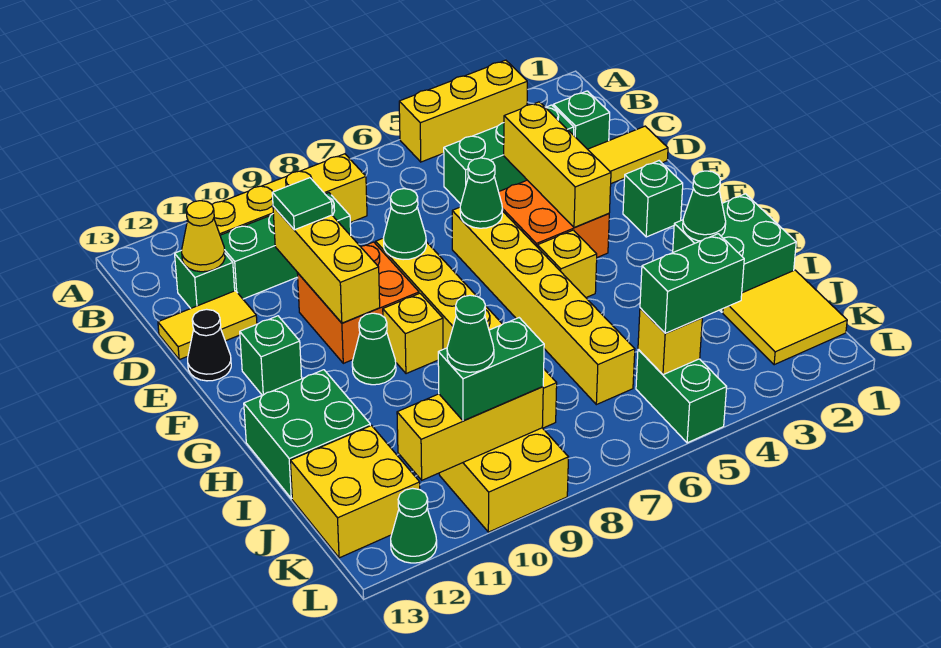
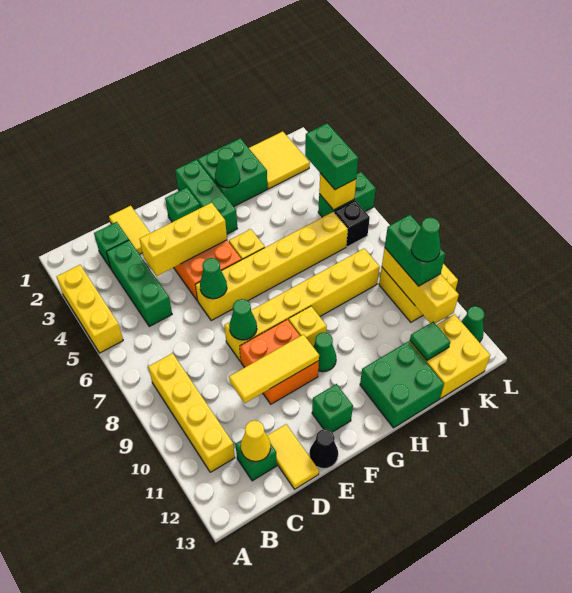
green brick C9:C11 level 1 -> green brick G1:G3 level 1
yellow brick D10:F10 level 2 -> yellow tile D10:F10 level 2
green tile D10 level 3 -> green tile J12 level 2
none -> black brick K6 level 1

